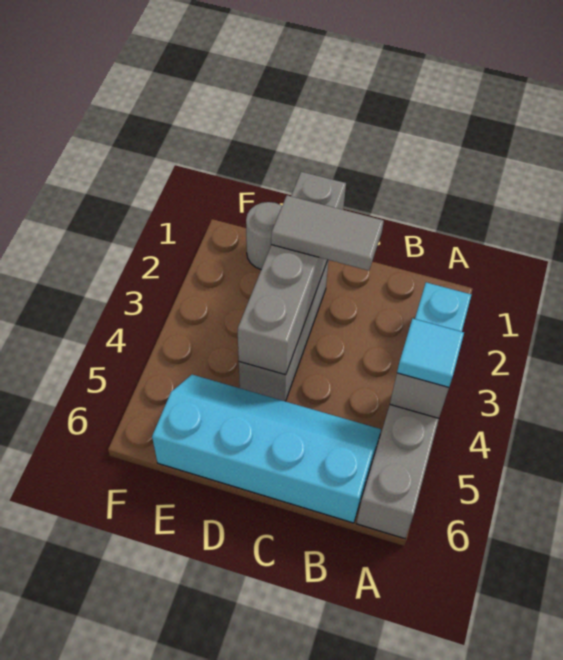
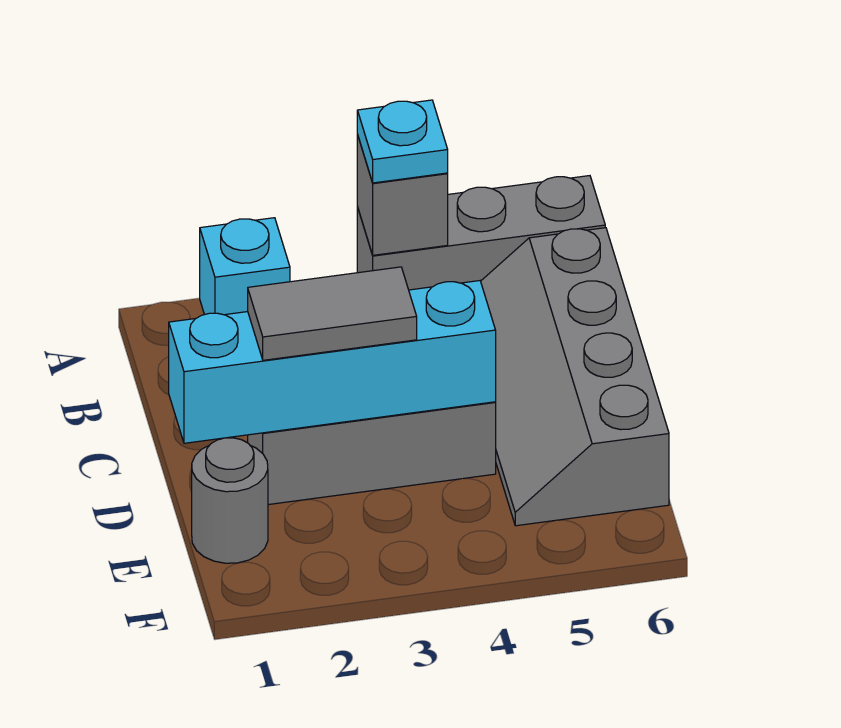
cyan tile A4 level 3 -> cyan plate A4 level 3
cyan slope B5:E6 level 1 top 6 -> grey slope B5:E6 level 1 top 6
grey tile C2:D2 level 3 -> grey tile D2:D3 level 3
grey brick D1:D4 level 2 -> cyan brick D1:D4 level 2

